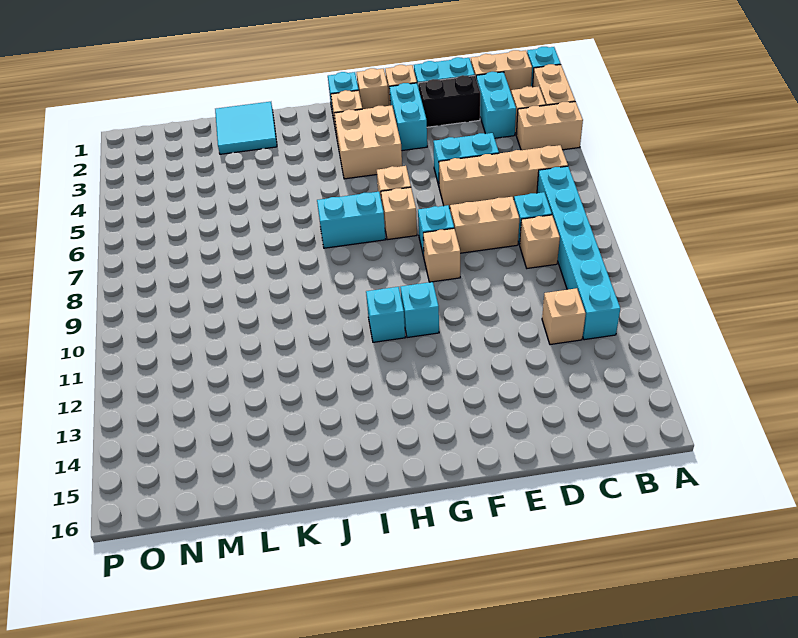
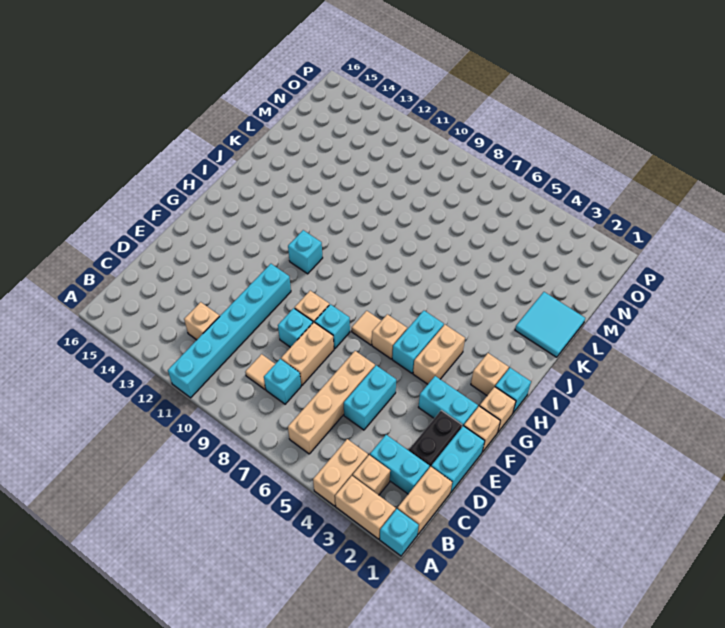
cyan brick B7:B12 level 1 -> cyan brick A11:F11 level 1
tan brick C9 level 1 -> tan tile C9 level 1
tan brick G3:H4 level 1 -> tan brick G4:H4 level 1
tan brick G7 level 1 -> tan tile G7 level 1
cyan brick G11 level 1 -> cyan brick E9 level 1
cyan brick H7:I7 level 1 -> cyan brick G5:H5 level 1

